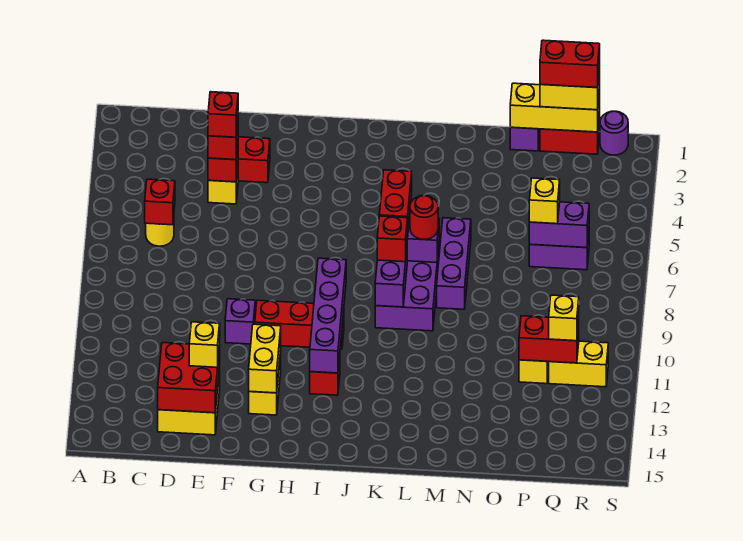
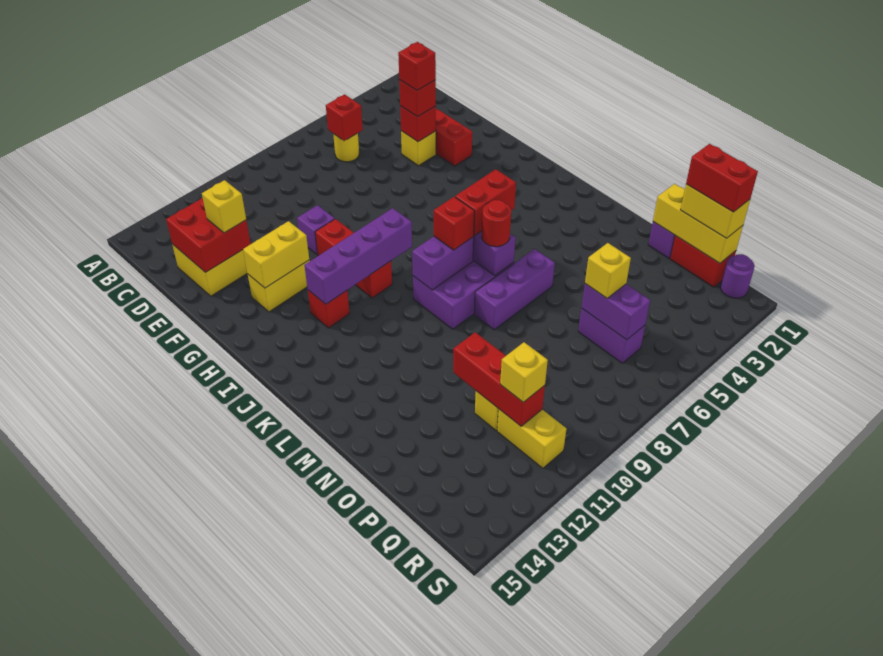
red brick P11:Q11 level 2 -> red brick O11:Q11 level 2

